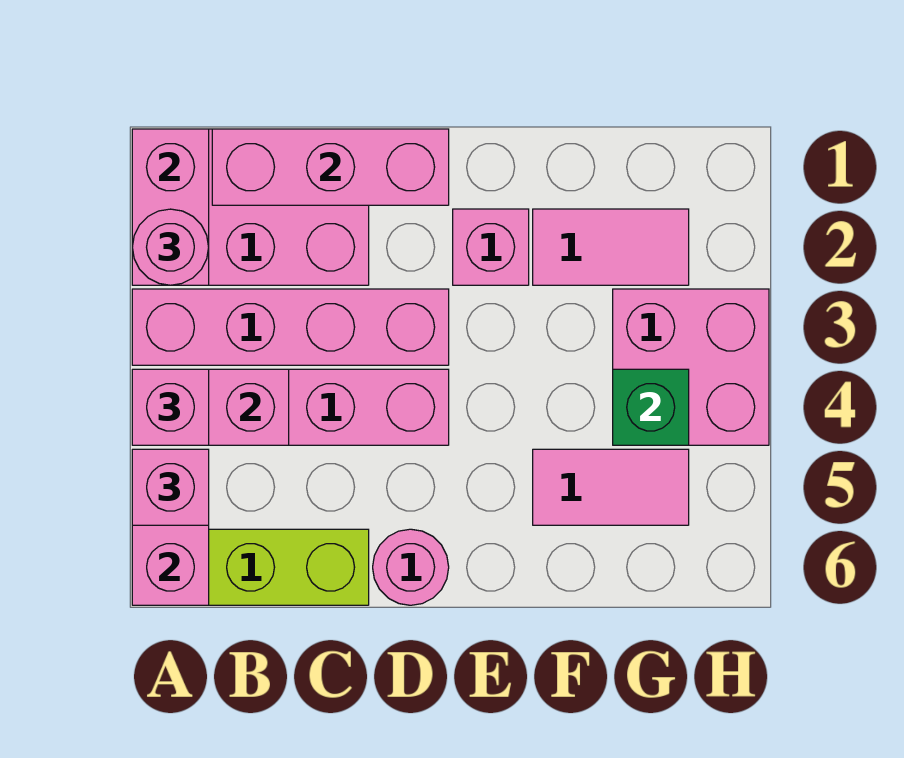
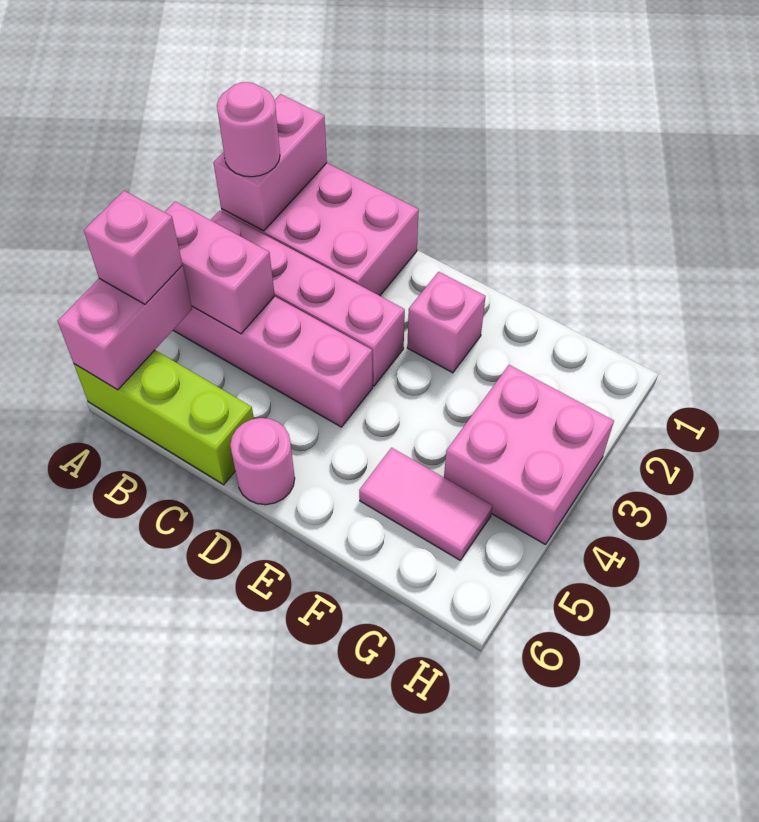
pink brick A4 level 3 -> none
pink brick B1:D1 level 2 -> none
pink tile F2:G2 level 1 -> none
green brick G4 level 2 -> none

